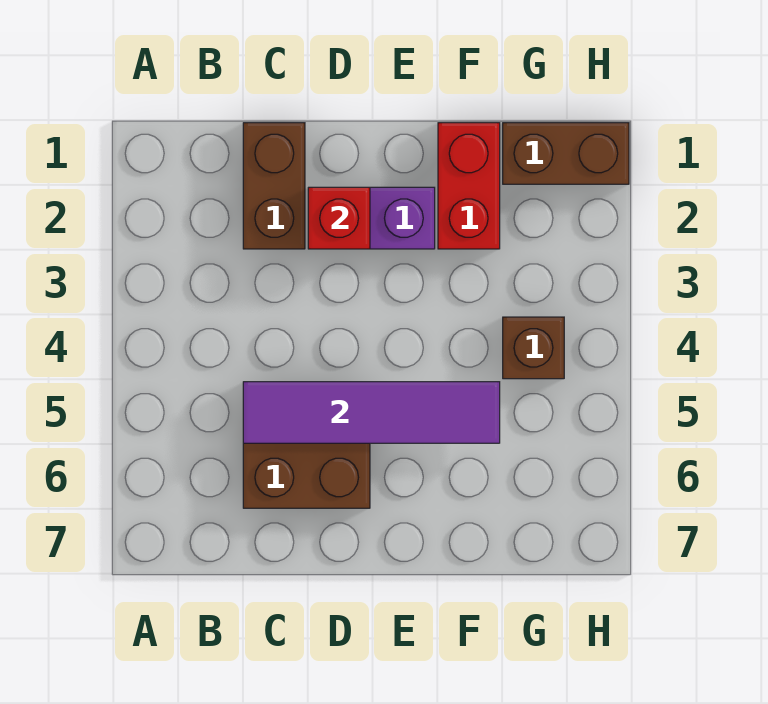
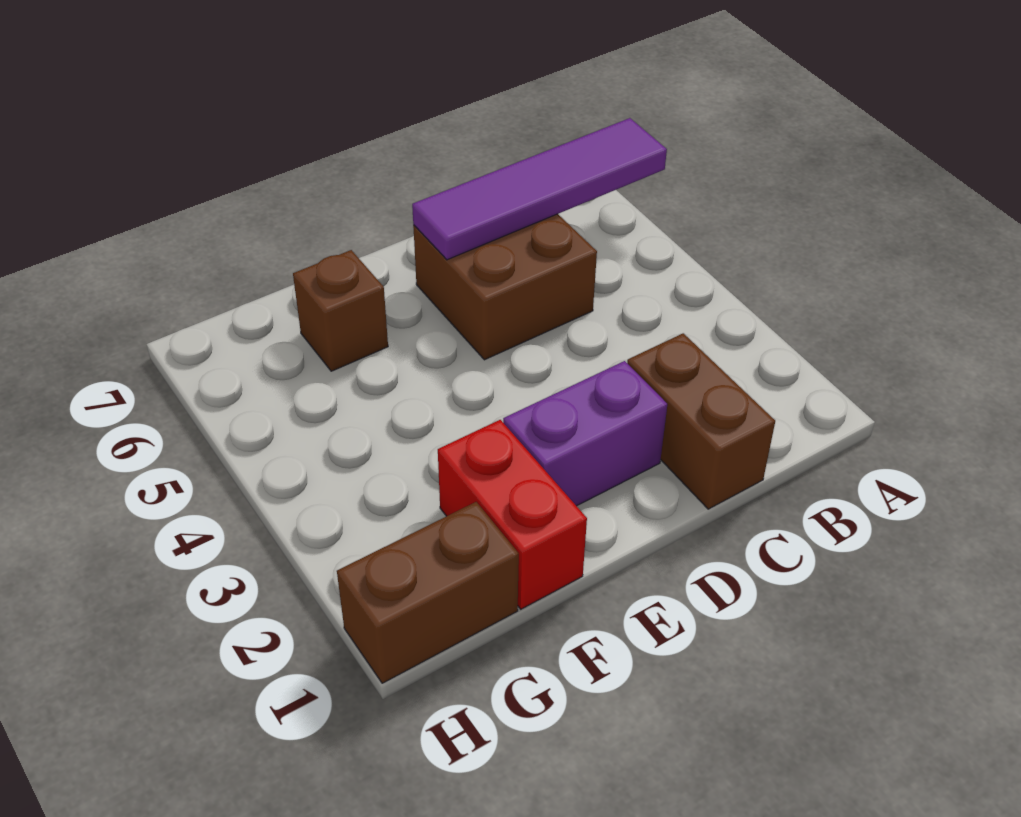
purple tile C5:F5 level 2 -> purple tile A6:D6 level 2
red brick D2 level 2 -> none
brown brick G4 level 1 -> brown brick F6 level 1

